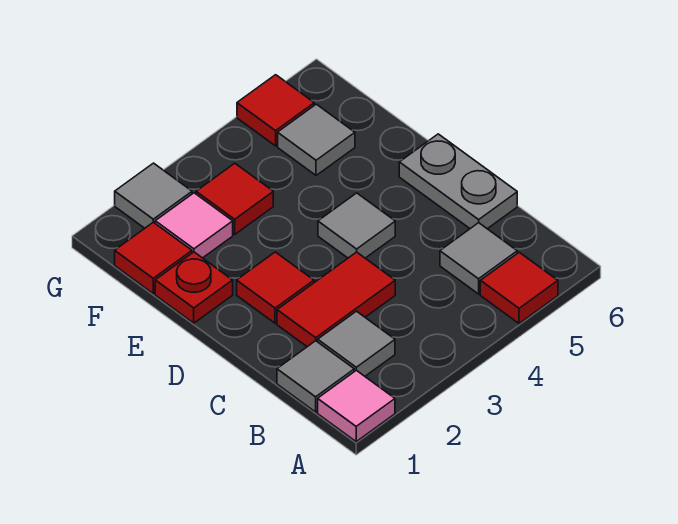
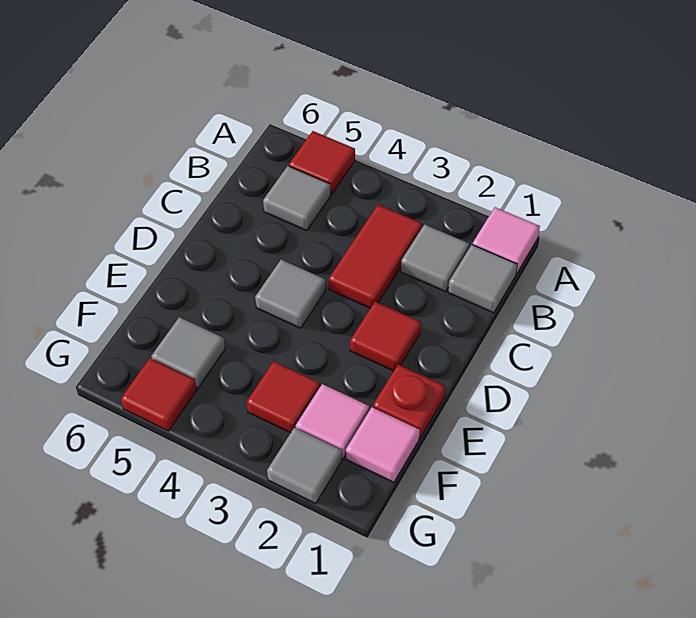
red tile C2:C3 level 1 -> red tile B3:C3 level 1
grey plate C6:D6 level 1 -> none
red tile F1 level 1 -> pink tile F1 level 1

